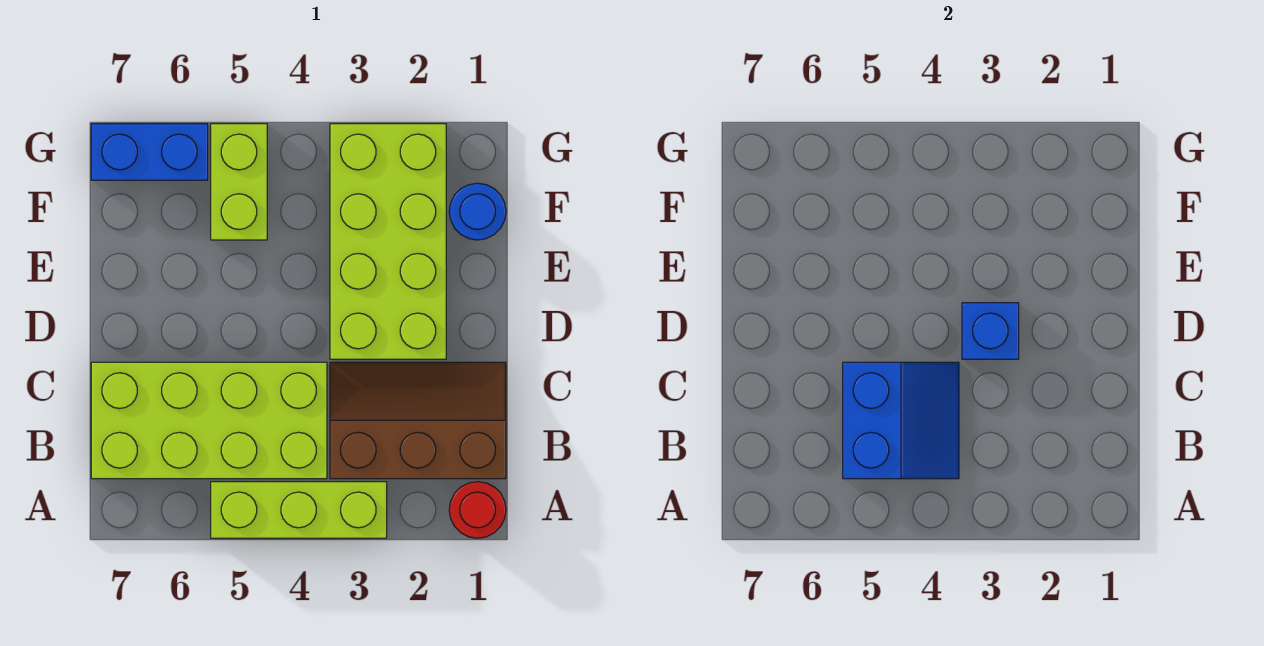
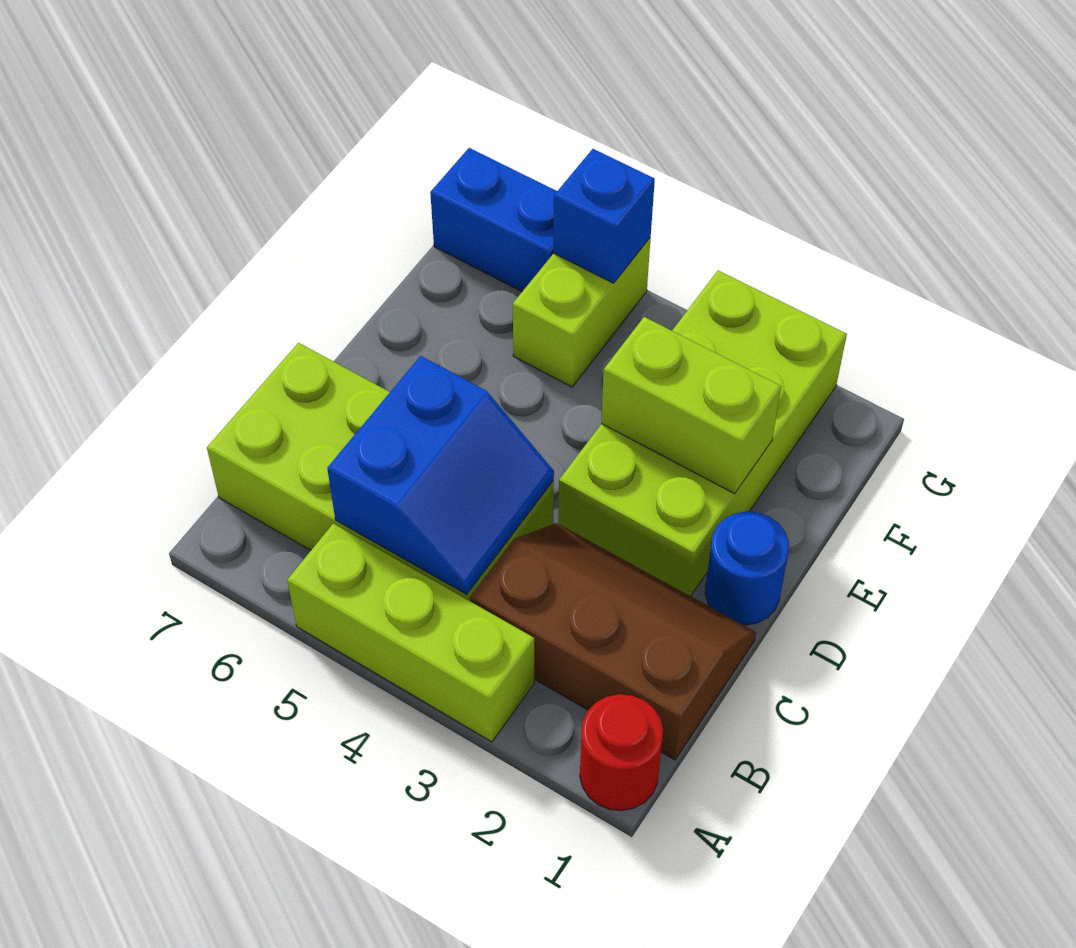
blue brick D3 level 2 -> blue brick G5 level 2
none -> lime brick E2:E3 level 2
blue round brick F1 level 1 -> blue round brick D1 level 1

